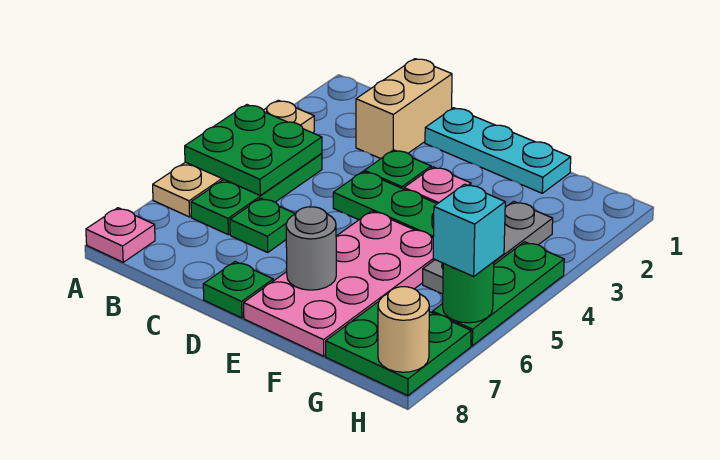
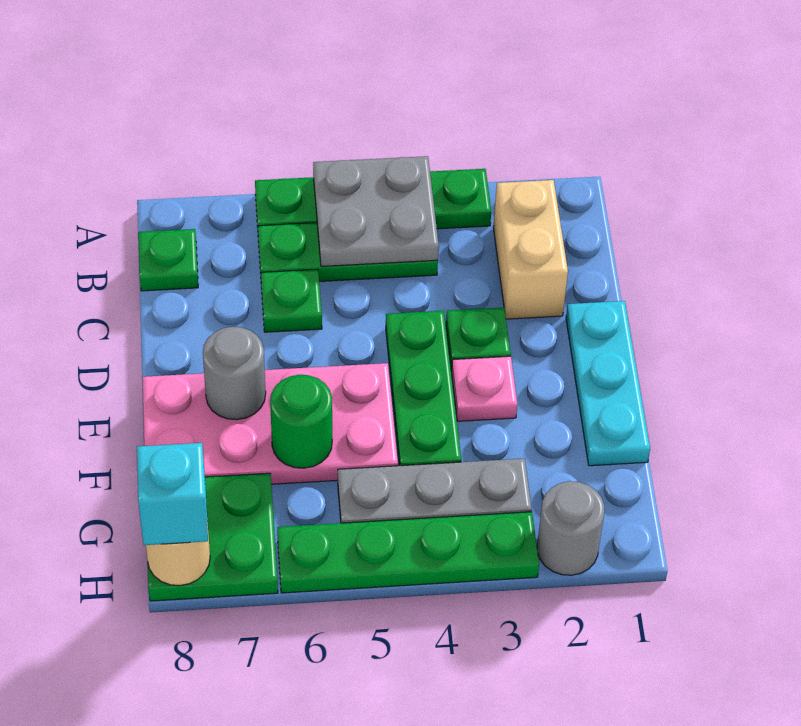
tan plate A3:A6 level 1 -> green plate A3:A6 level 1
green plate A4:B5 level 2 -> grey plate A4:B5 level 2
pink plate A8 level 1 -> none
tan brick C1:C2 level 1 -> tan brick B2:C2 level 1
green plate D8 level 1 -> green plate B8 level 1
none -> grey round brick H2 level 1
green plate H4:H6 level 1 -> green plate H3:H6 level 1
green round brick H6 level 2 -> green round brick F6 level 2
cyan brick H6 level 3 -> cyan brick H8 level 3

